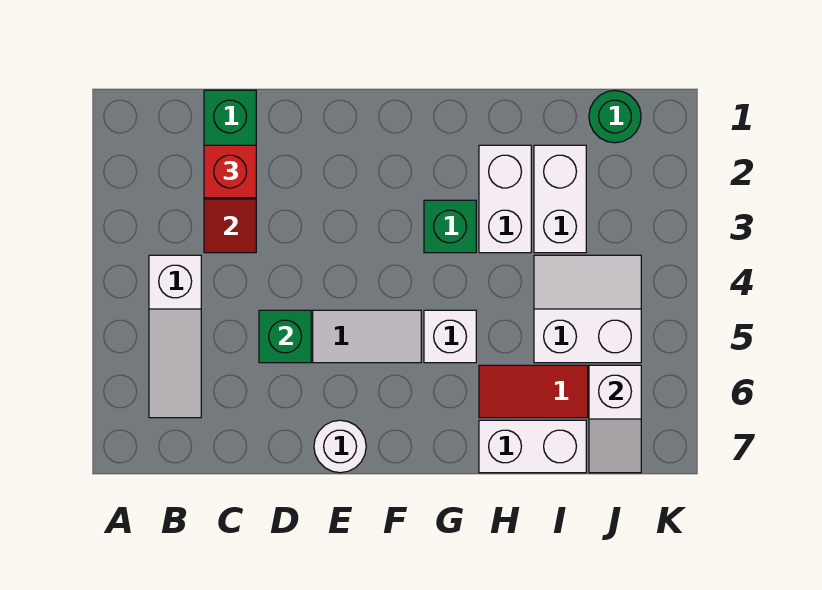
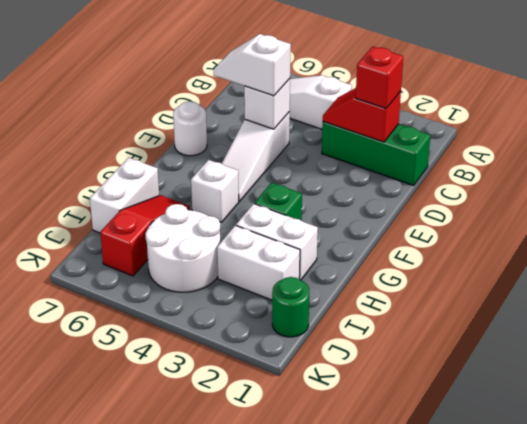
green brick D5 level 2 -> white brick D5 level 2
white slope I4:J5 level 1 top 5 -> white round brick I4:J5 level 1
white slope J6:J7 level 2 top 6 -> white slope D5:D6 level 3 top 5

